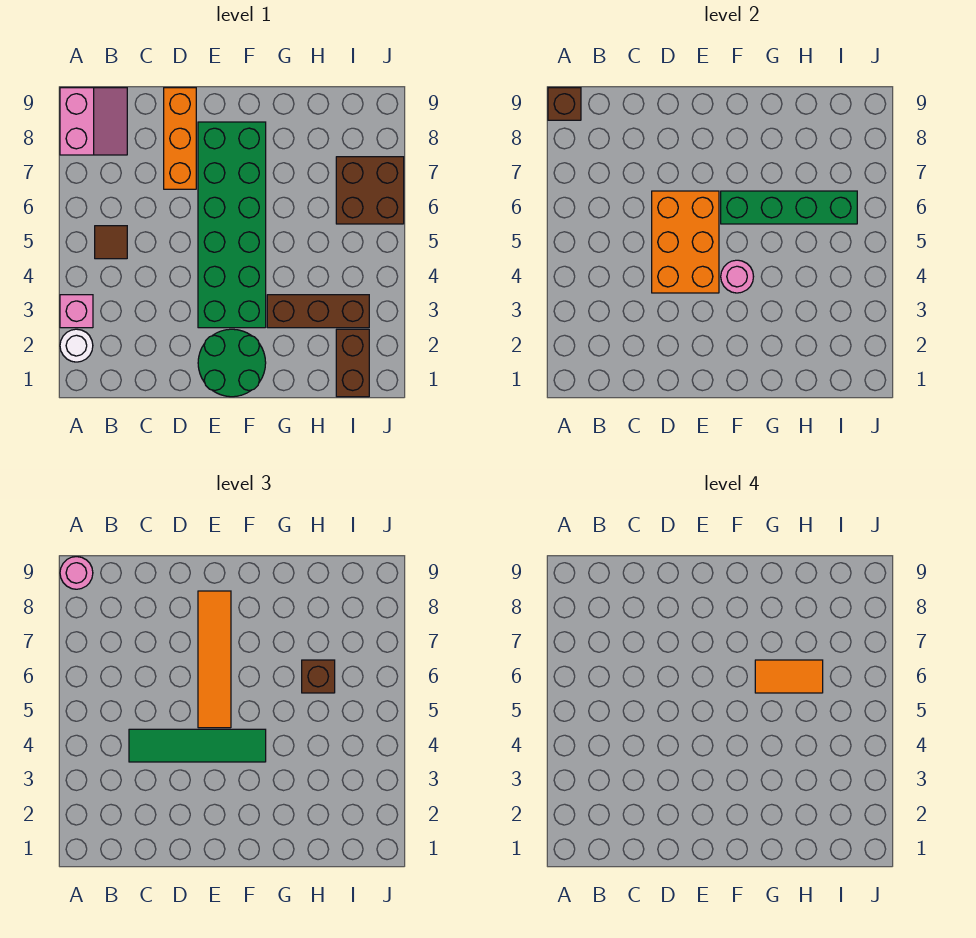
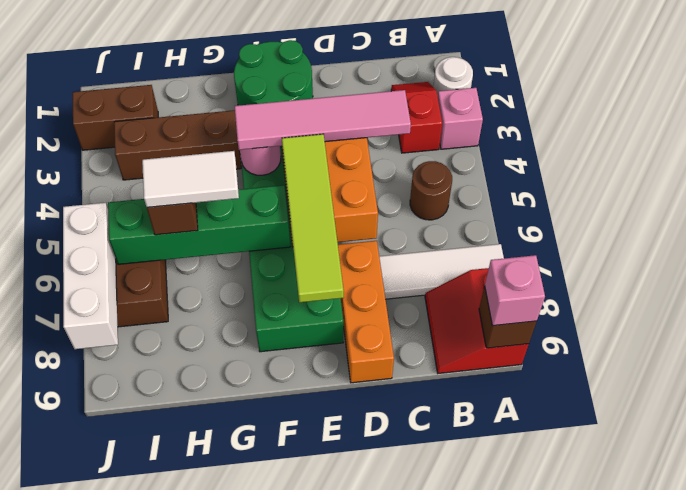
none -> white tile A7:C7 level 1
pink slope A8:B9 level 1 top A -> red slope A8:B9 level 1 top A
pink round brick A9 level 3 -> pink brick A9 level 3
none -> red slope B2:B3 level 1 top 3
brown tile B5 level 1 -> brown round brick B5 level 1
green tile C4:F4 level 3 -> pink tile C4:F4 level 3
orange tile E5:E8 level 3 -> lime tile E5:E8 level 3
orange tile G6:H6 level 4 -> white tile G6:H6 level 4
brown brick I1:I2 level 1 -> brown brick I2:J2 level 1
none -> white brick J6:J8 level 2

